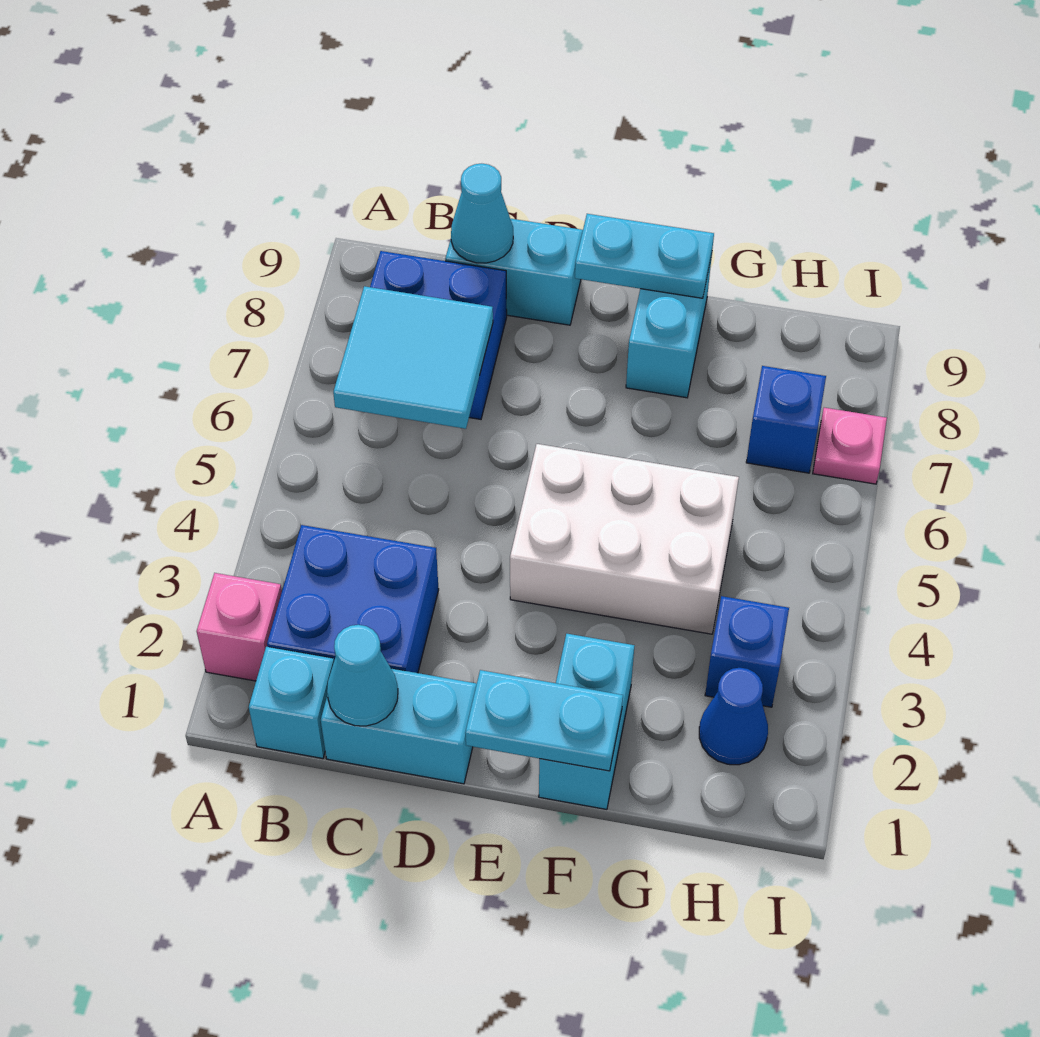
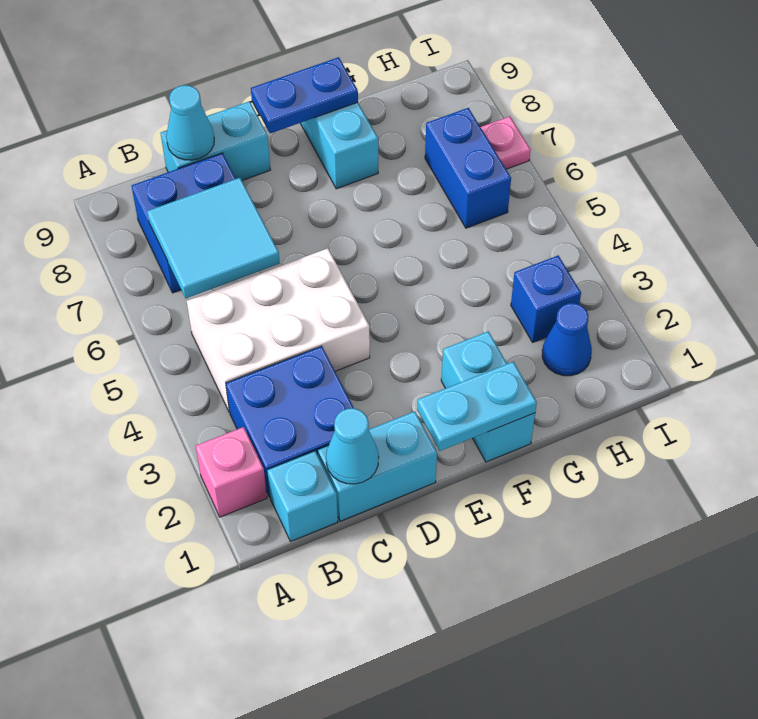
white brick E4:G5 level 1 -> white brick B4:D5 level 1
cyan plate E9:F9 level 2 -> blue plate E9:F9 level 2
blue brick H7 level 1 -> blue brick H6:H7 level 1

